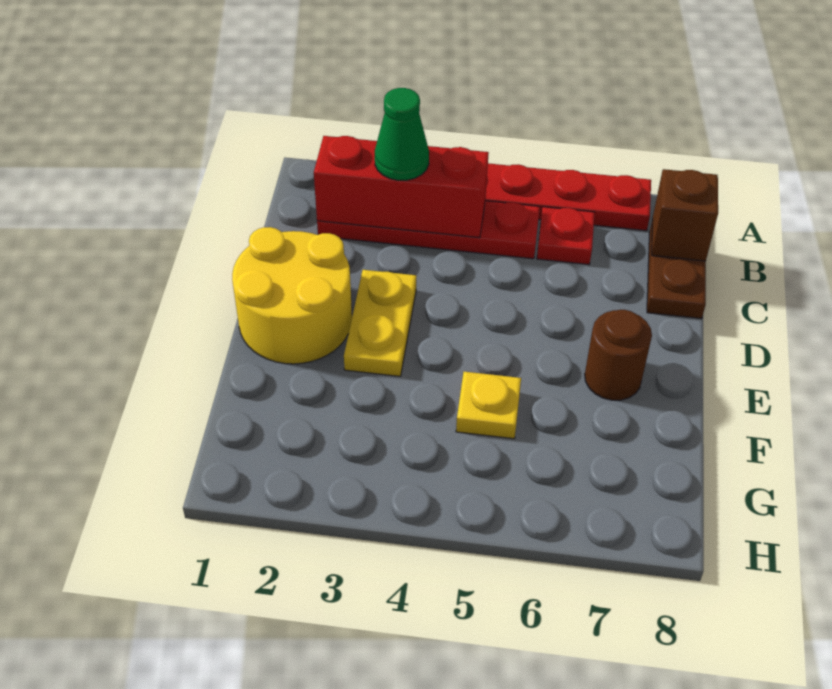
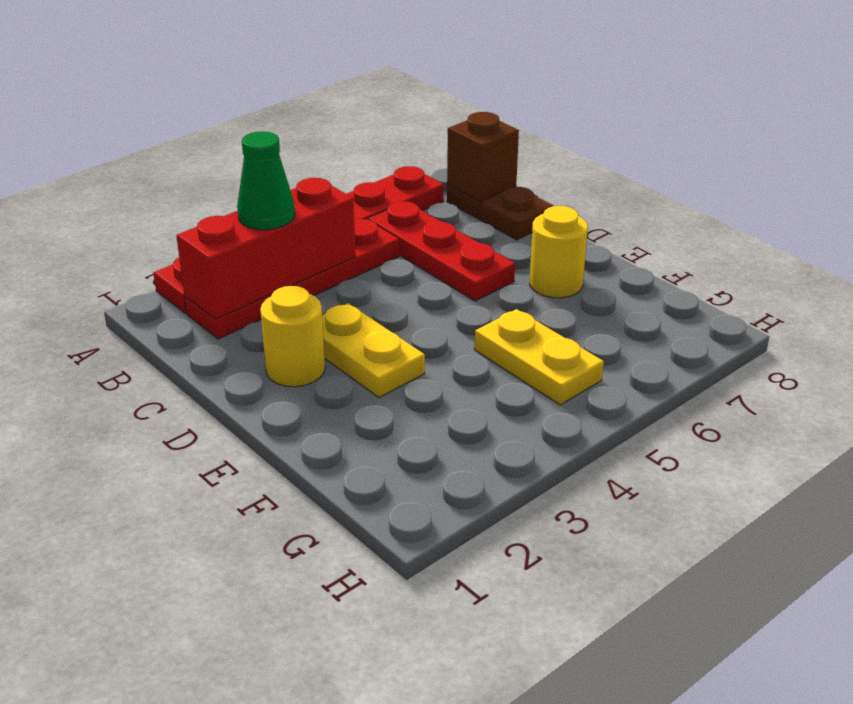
red plate B6 level 1 -> red plate B6:D6 level 1
yellow round brick D1:E2 level 1 -> yellow round brick D2 level 1
brown round brick E7 level 1 -> yellow round brick E7 level 1
yellow plate F5 level 1 -> yellow plate F5:G5 level 1

